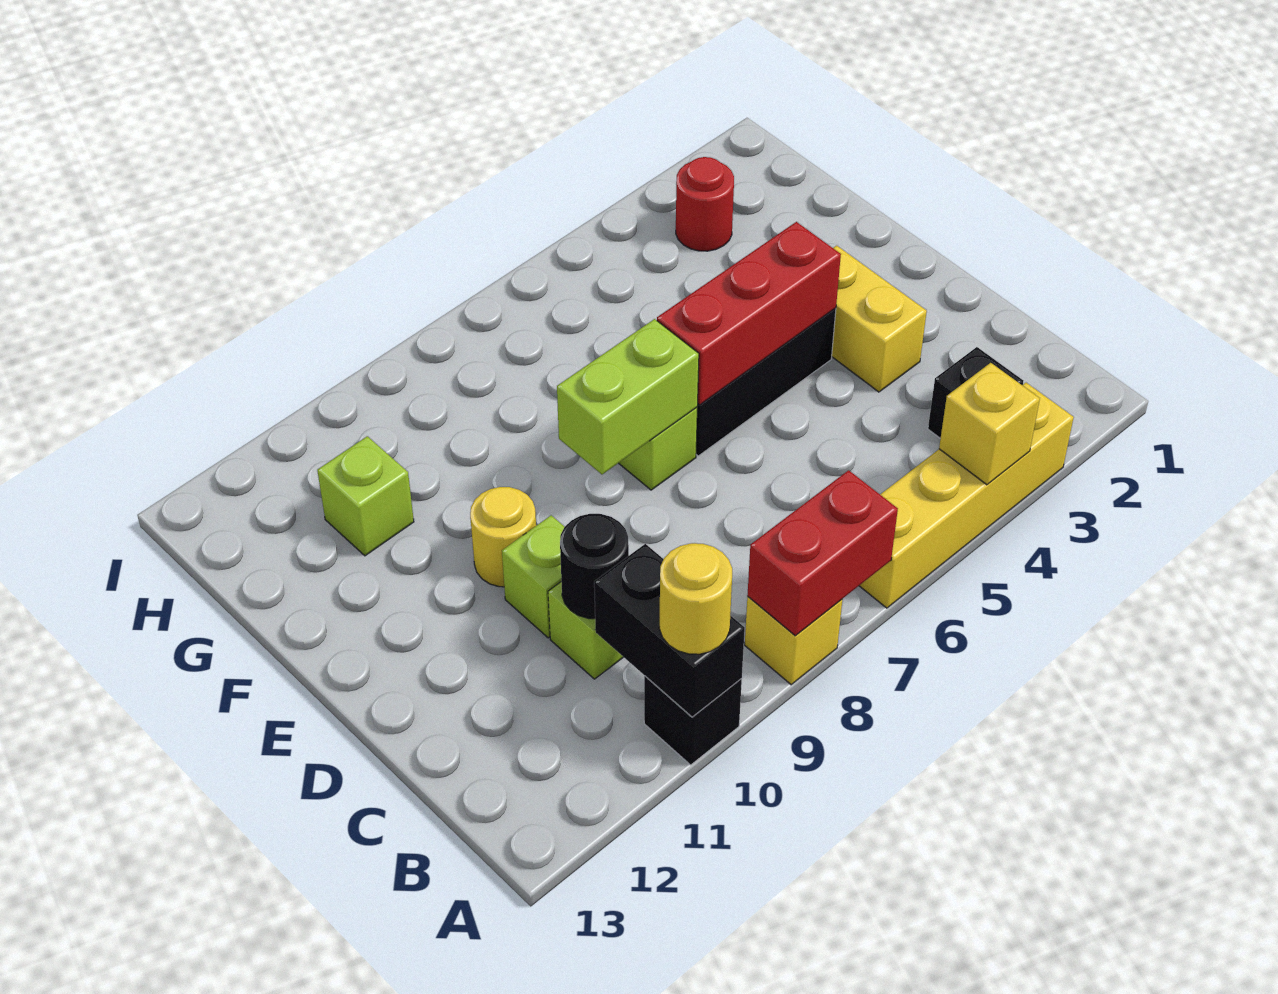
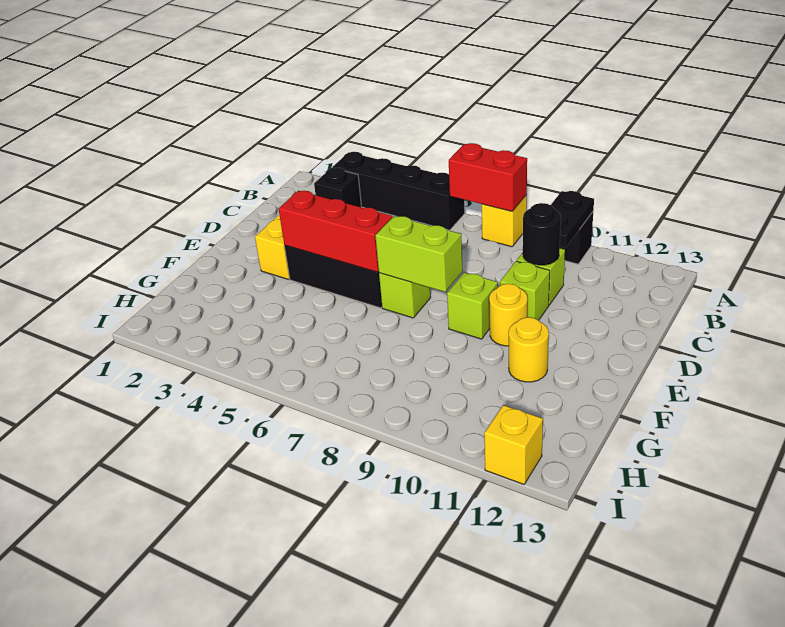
yellow brick A3:A6 level 1 -> black brick A3:A6 level 1
yellow brick A4 level 2 -> yellow brick I12 level 1
black brick A10:B10 level 2 -> black plate A10:B10 level 2
yellow round brick A10 level 3 -> yellow round brick F11 level 1
lime brick G11 level 1 -> lime brick E9 level 1
red round brick H3 level 1 -> none

